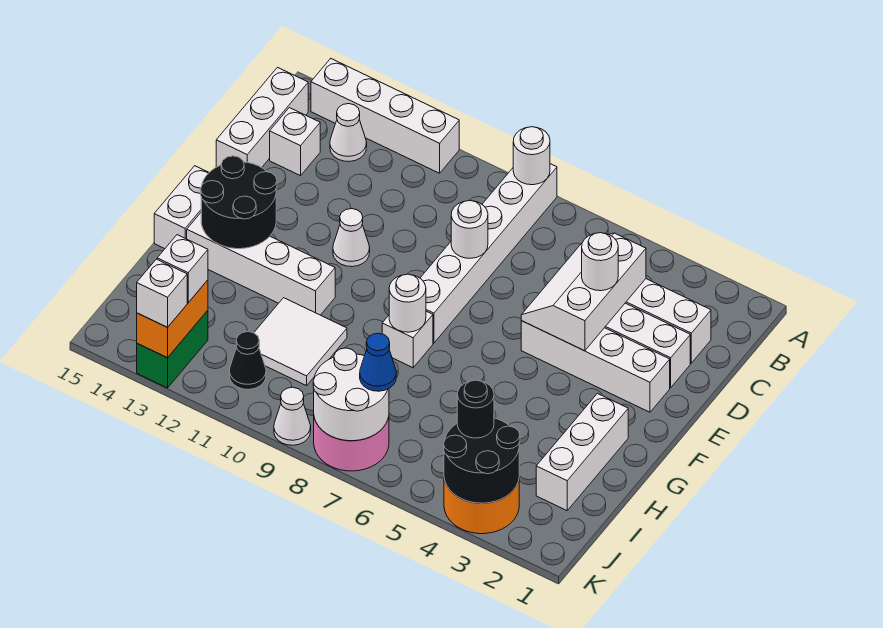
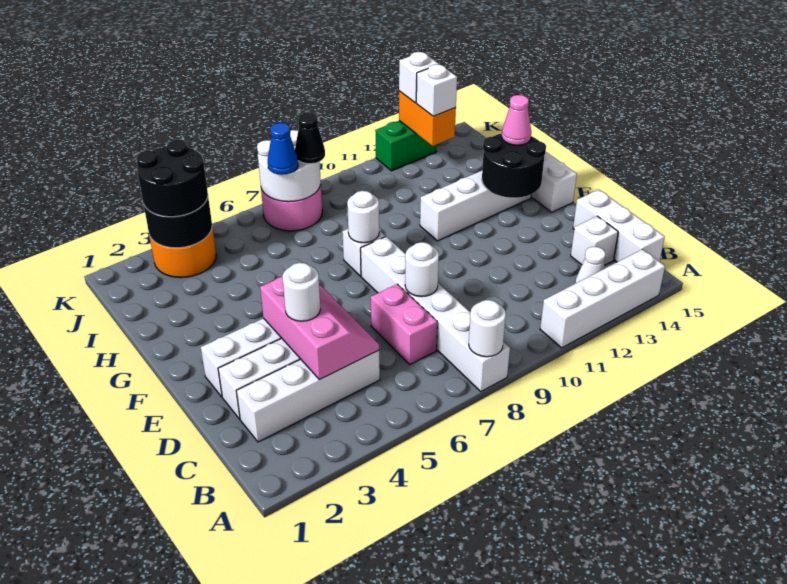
white slope C4:E5 level 2 top 4 -> pink slope C4:E5 level 2 top 4
none -> pink brick C7:D7 level 1
white cone E11 level 1 -> none
white brick G2:I2 level 1 -> none
none -> pink cone G14 level 3
white tile H10:I11 level 1 -> none
black round brick J4 level 3 -> black round brick J3:K4 level 3
black cone J11 level 1 -> black cone J8 level 3
green brick J13:K13 level 1 -> green brick K12:K13 level 1
white cone K9 level 1 -> none

